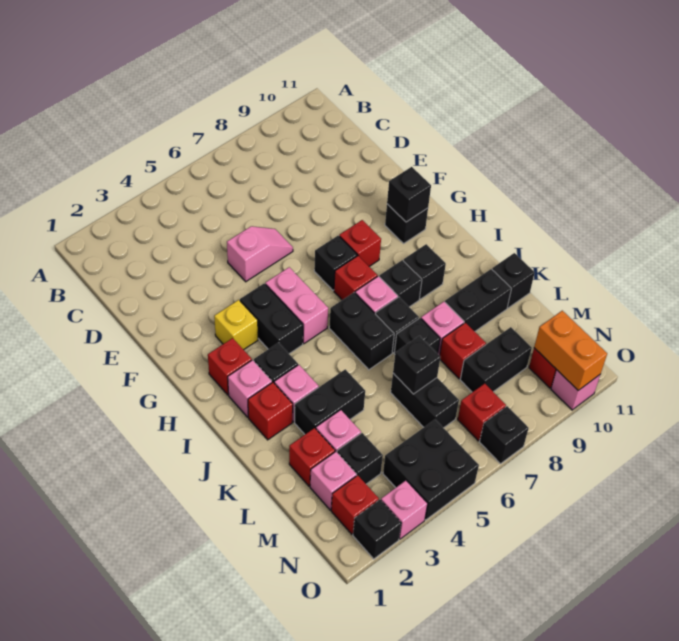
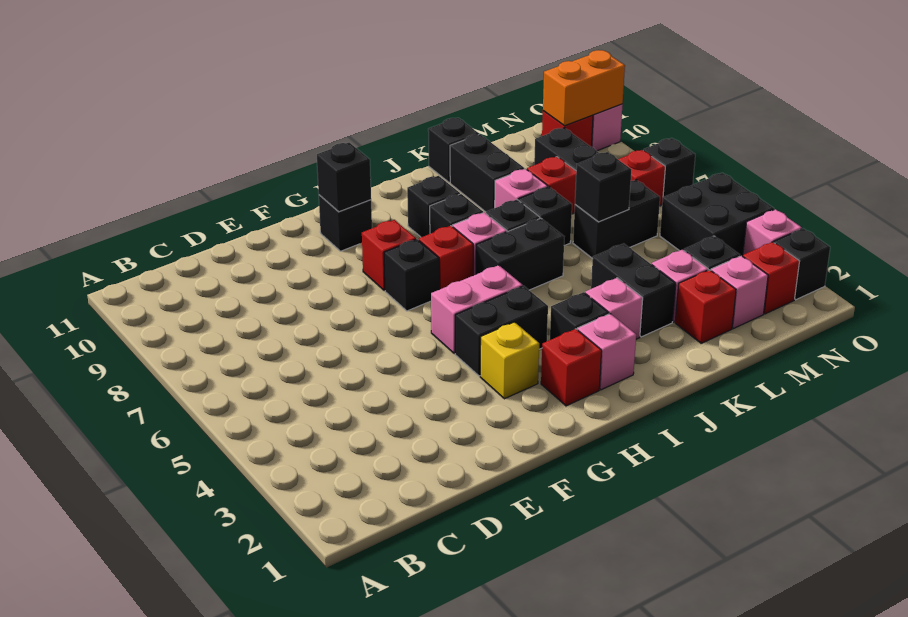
pink slope E5:E6 level 1 top 5 -> none
red brick J2 level 1 -> none

